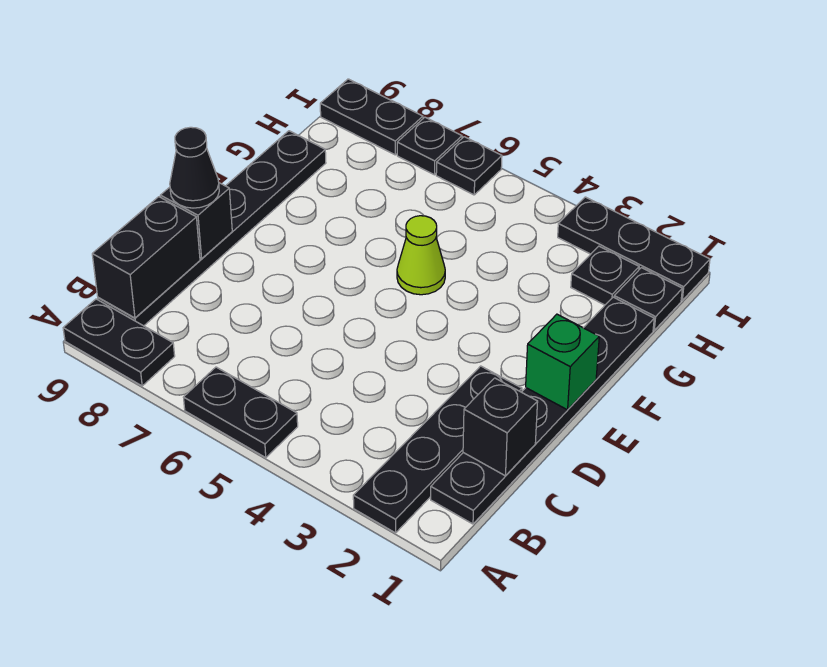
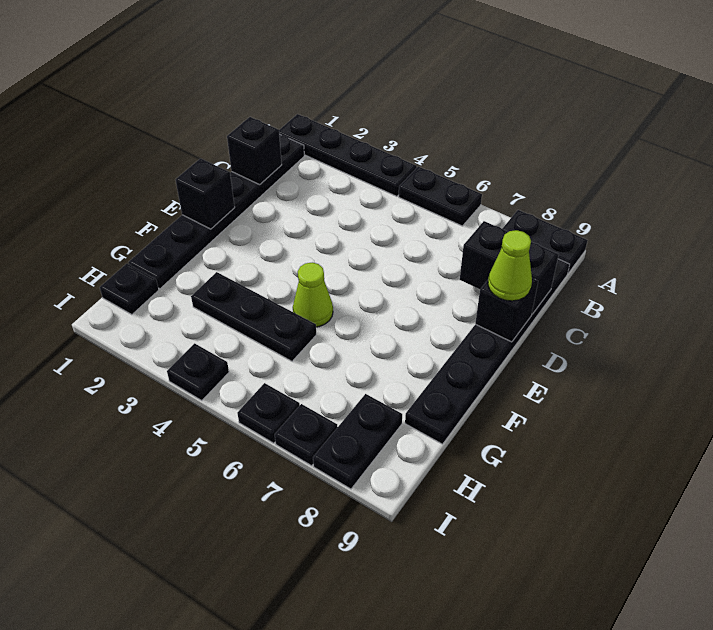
black plate A2:D2 level 1 -> black plate A1:A4 level 1
black brick B9:C9 level 2 -> black brick C8:C9 level 2
black cone D9 level 3 -> lime cone D9 level 3
green brick E1 level 2 -> black brick E1 level 2
black plate H2 level 1 -> black plate I4 level 1
black plate I1:I3 level 1 -> black plate G3:G5 level 1
black plate I8:I9 level 1 -> black plate H8:I8 level 1

